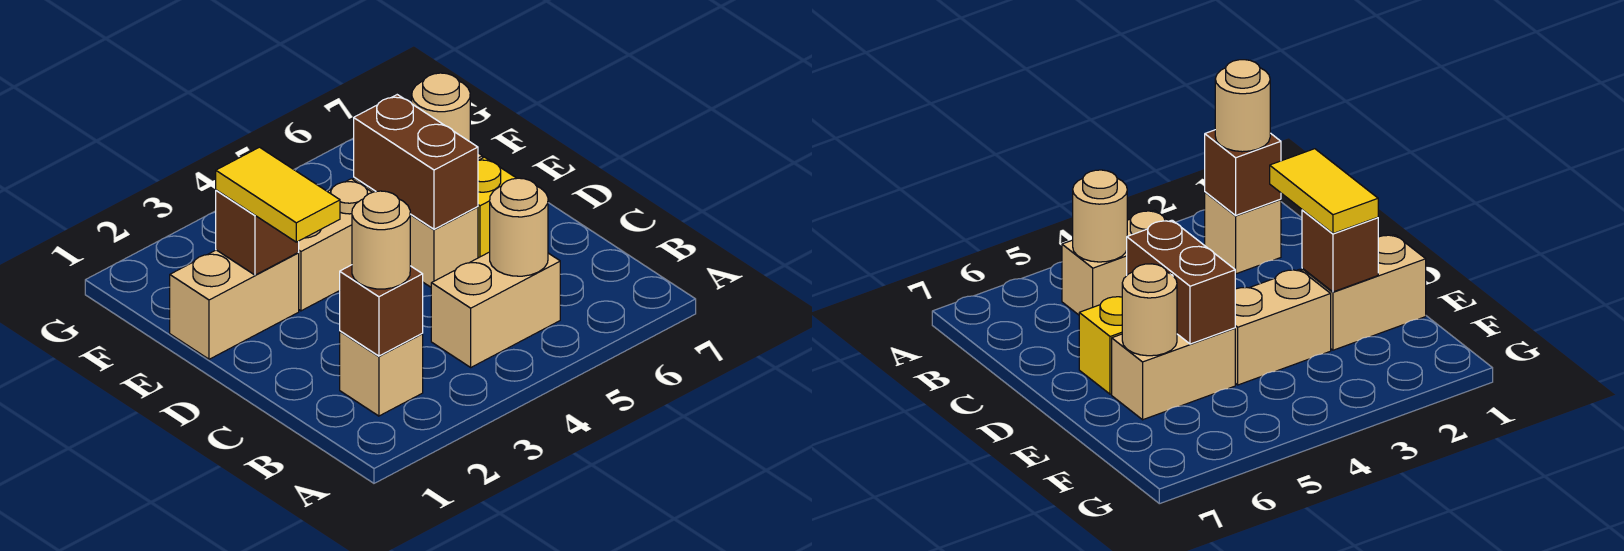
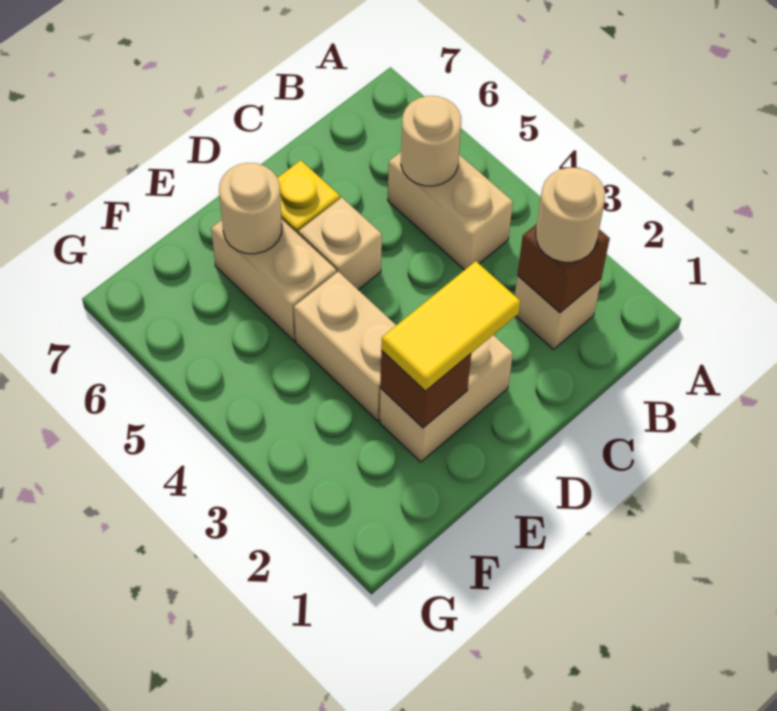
brown brick D5:E5 level 2 -> none
tan brick E1:E2 level 1 -> tan brick D2:E2 level 1

